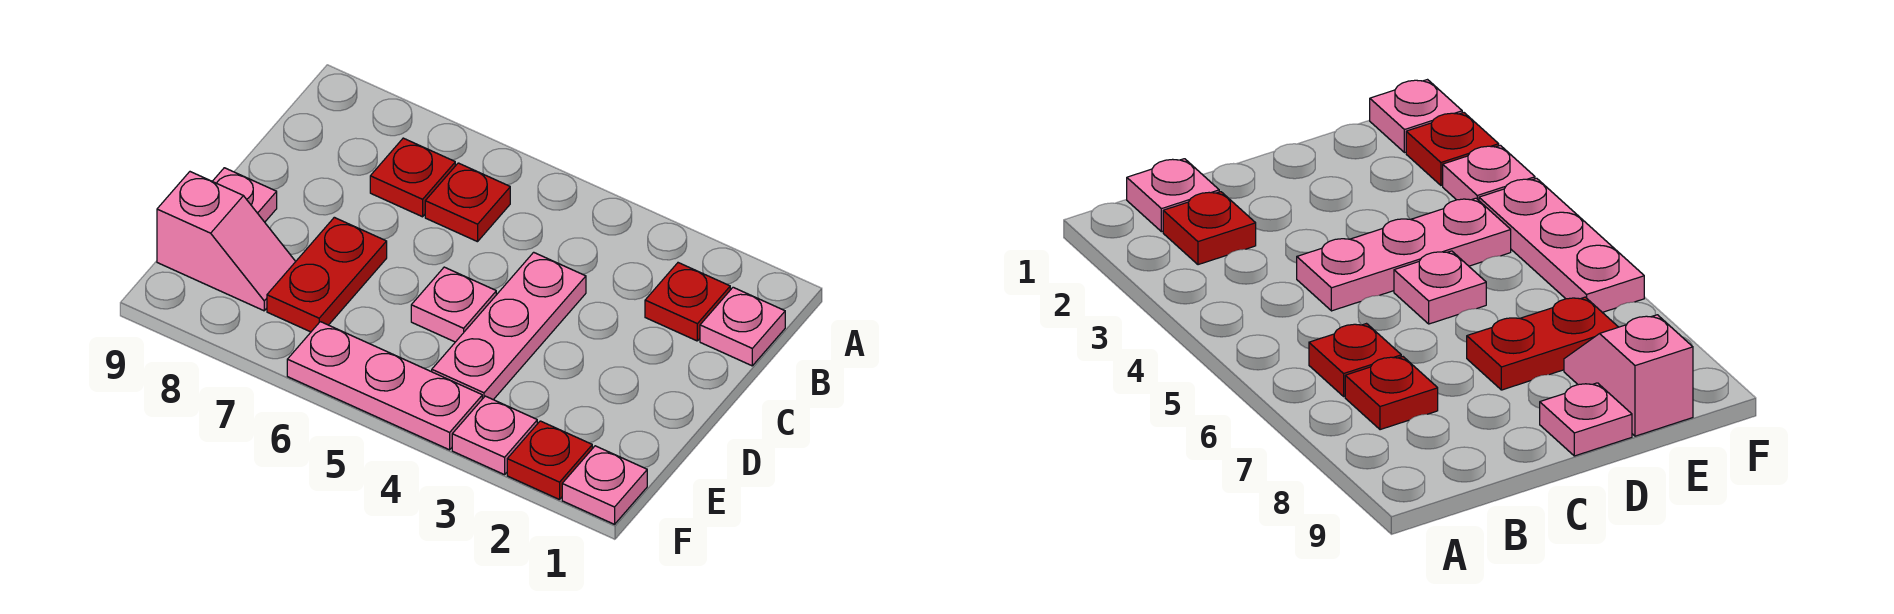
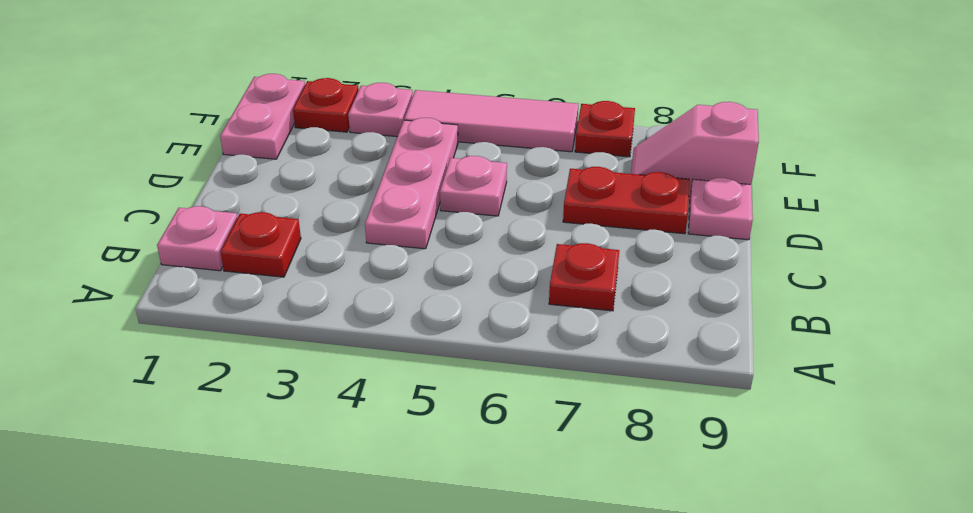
red plate B6 level 1 -> red plate F7 level 1
red plate D7:E7 level 1 -> red plate D7:D8 level 1
pink plate F1 level 1 -> pink plate E1:F1 level 1
pink plate F4:F6 level 1 -> pink tile F4:F6 level 1

